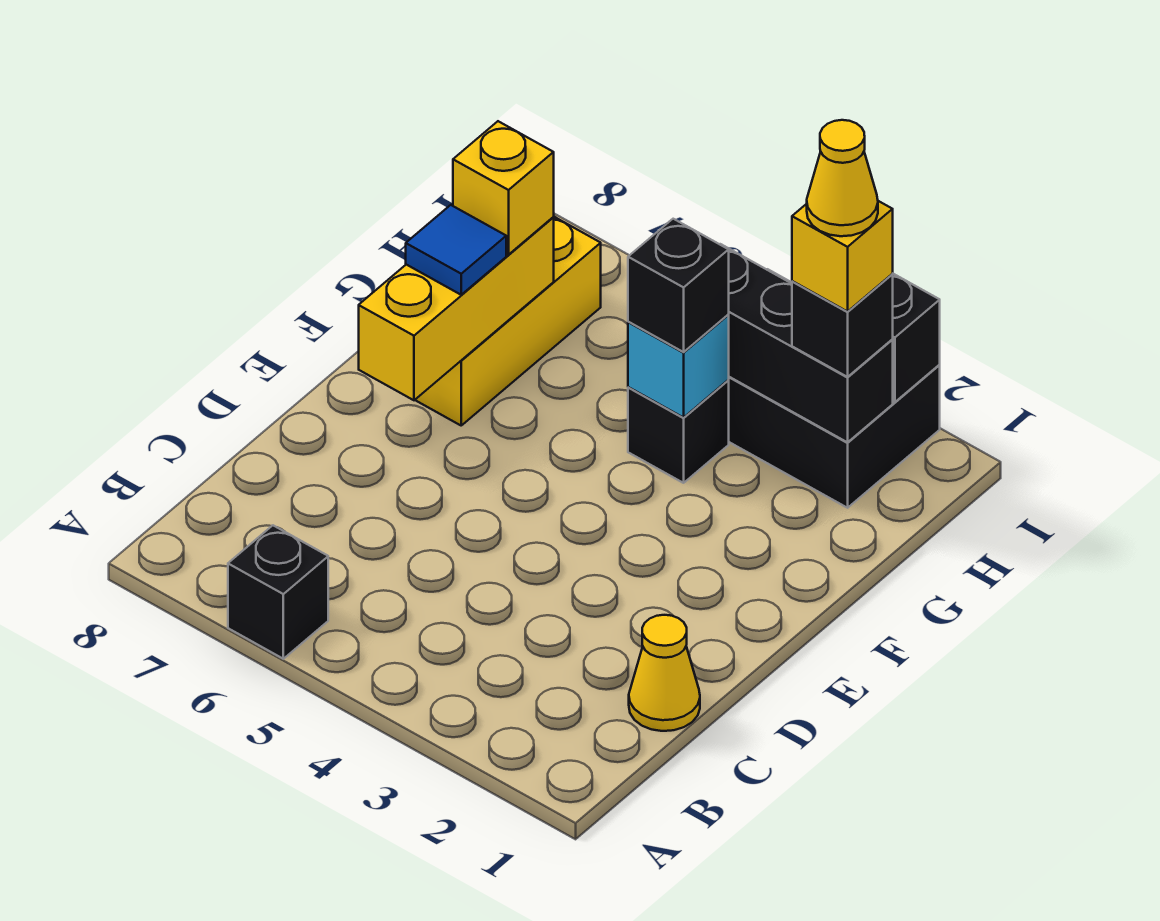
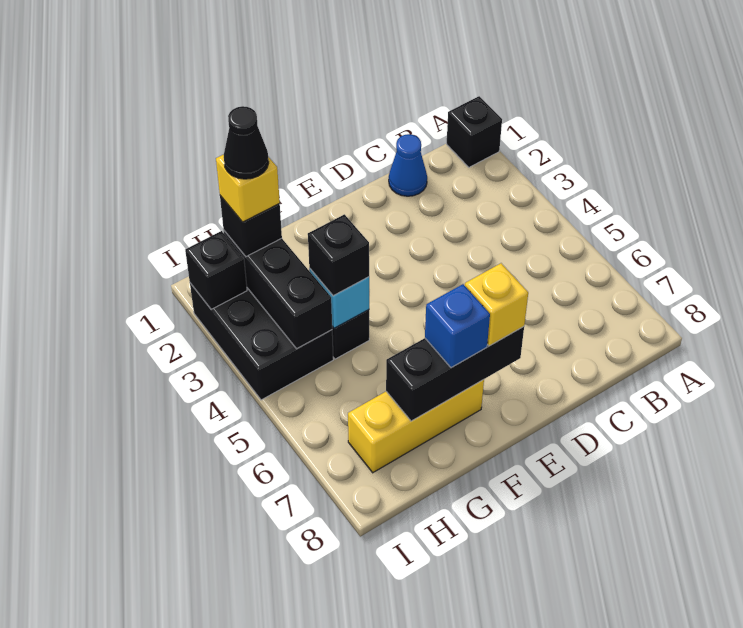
black brick A6 level 1 -> black brick A1 level 1
yellow cone C1 level 1 -> blue cone C1 level 1
yellow brick E7:G7 level 2 -> black brick E7:G7 level 2
blue tile F7 level 3 -> blue brick F7 level 3
yellow brick G7 level 3 -> yellow brick E7 level 3
yellow cone H2 level 5 -> black cone H2 level 5

